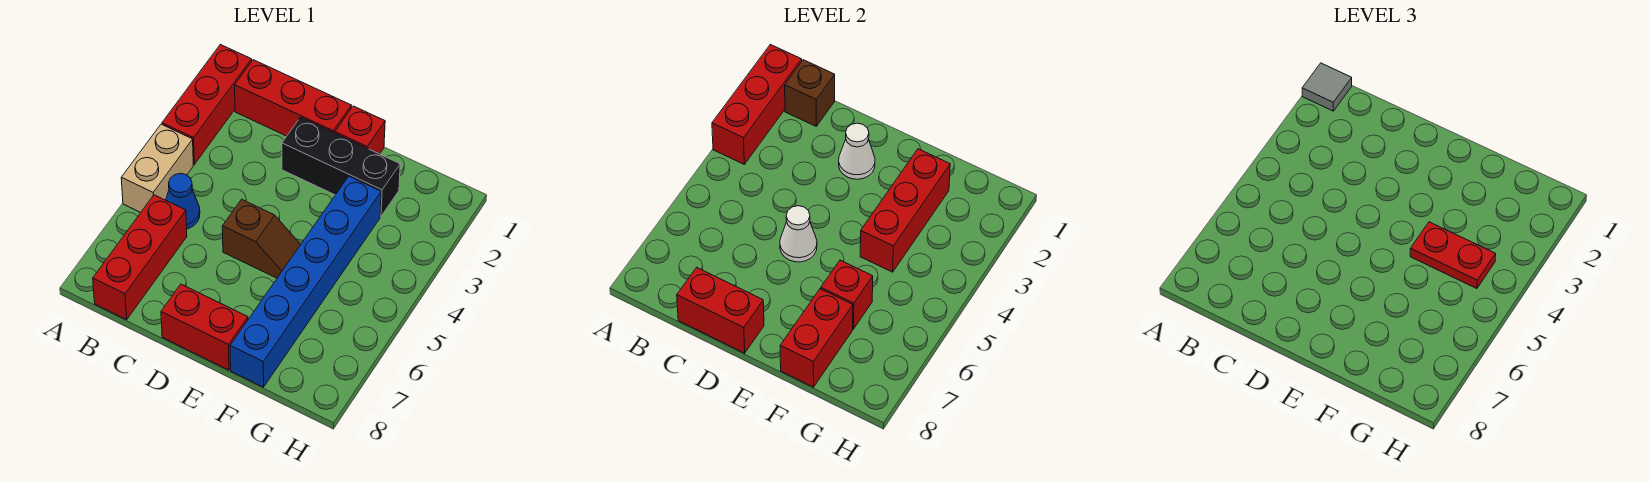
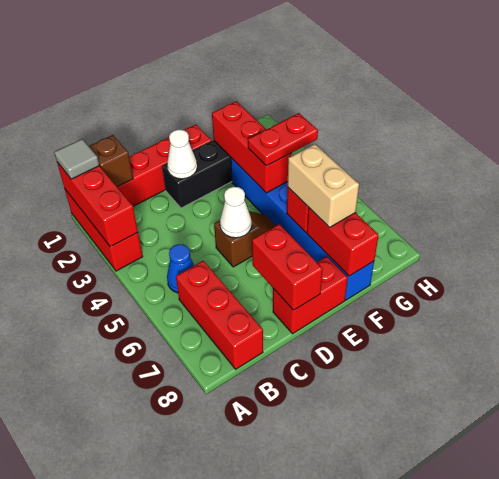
tan brick A4:A5 level 1 -> tan brick F6:F7 level 3
red brick C8:D8 level 2 -> red brick D7:D8 level 2

